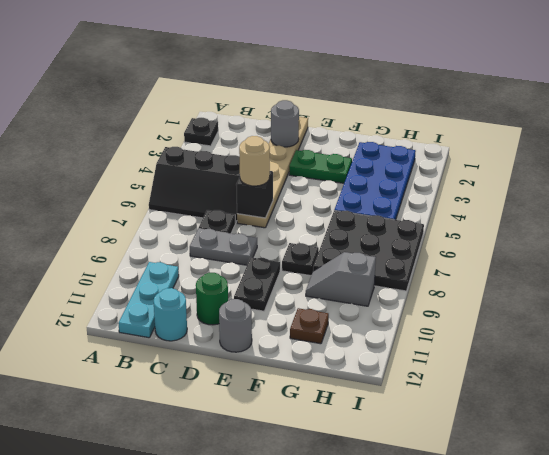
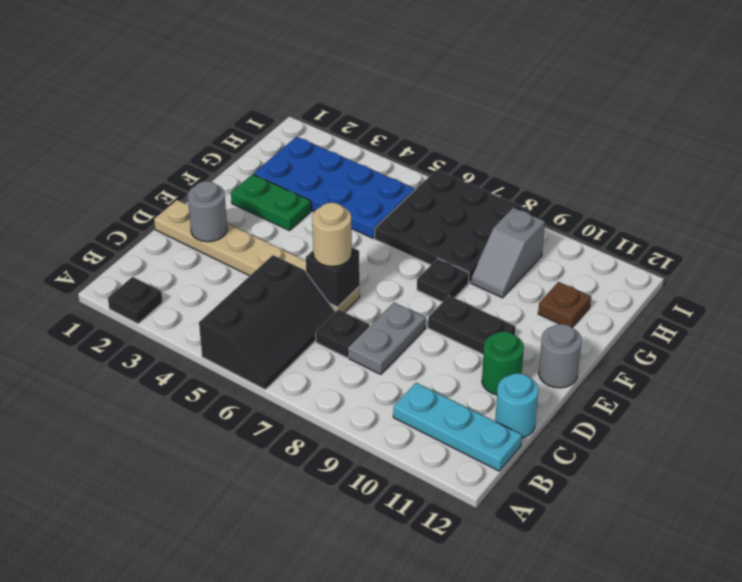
green plate E3:F3 level 1 -> green plate F2:F3 level 1

